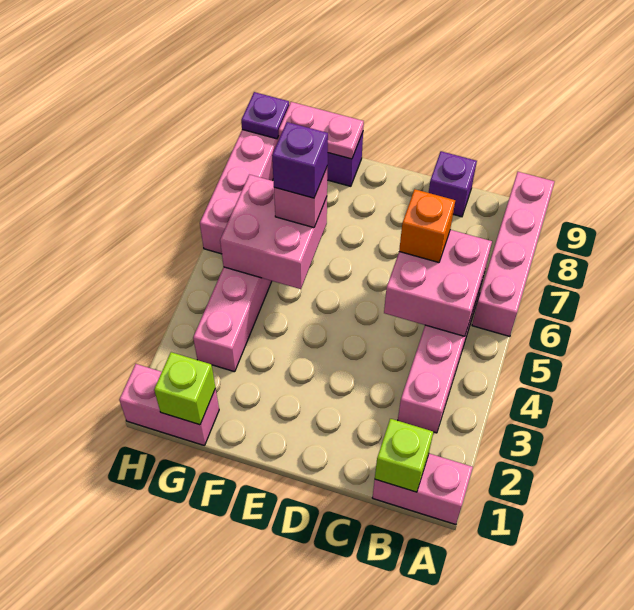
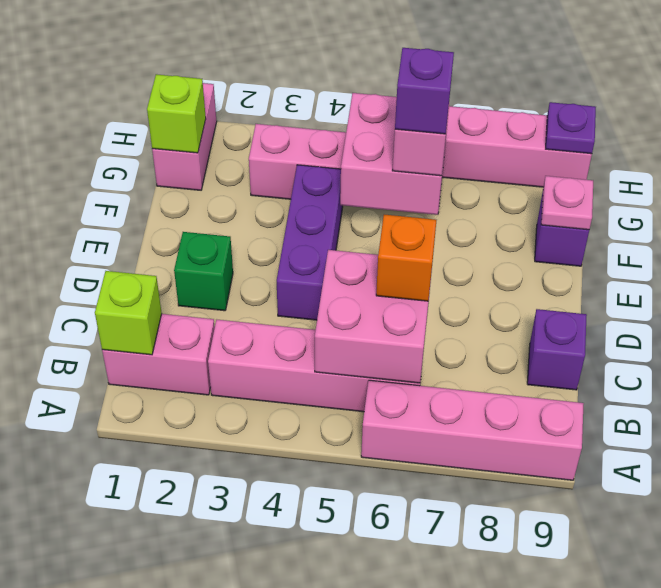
pink brick A1:B1 level 1 -> pink brick B1:B2 level 1
none -> green brick D2 level 1
none -> purple brick D4:F4 level 1
pink plate F9:G9 level 2 -> pink plate F9 level 2

